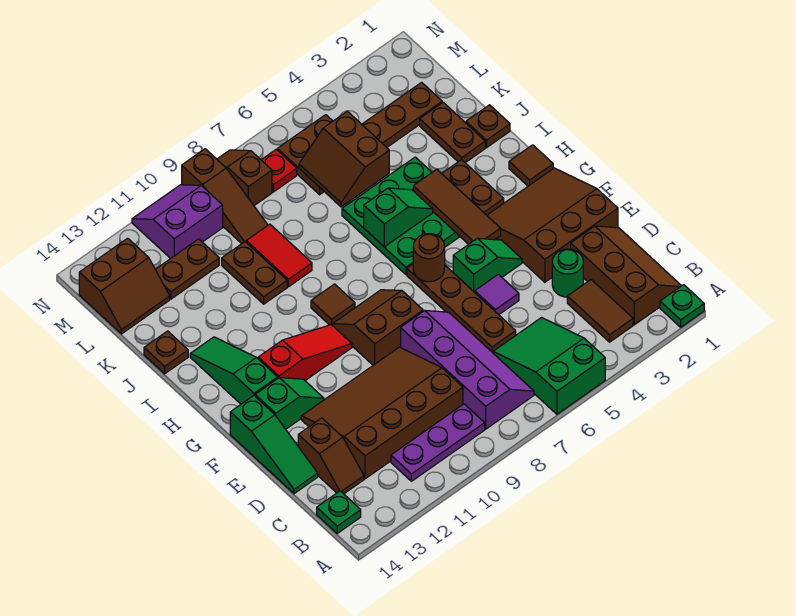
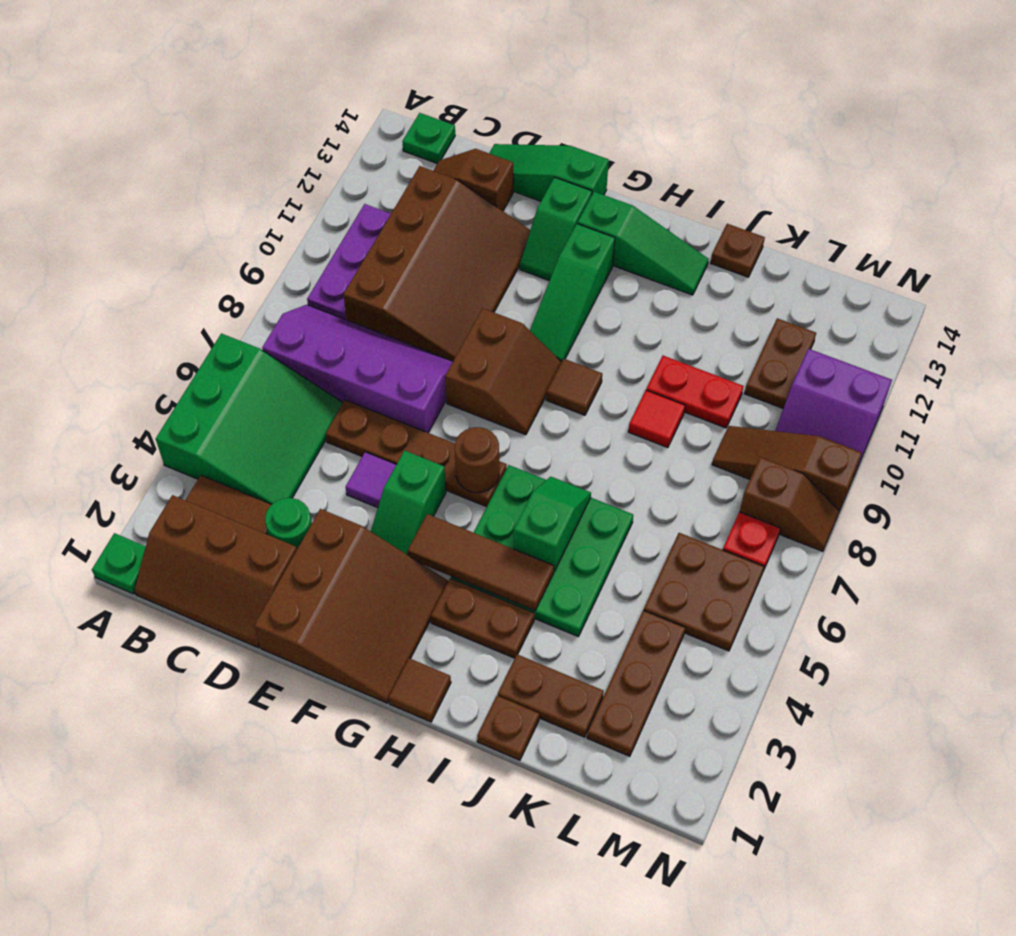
green slope A5:C6 level 1 top A -> green slope A4:C6 level 1 top A
purple slope B7:E8 level 1 top 8 -> purple slope B7:E8 level 1 top 7
red slope G10:G12 level 1 top 12 -> green slope G10:G12 level 1 top 12
green slope I5:I6 level 2 top 6 -> green slope I5:I6 level 2 top 5
red tile J9:K9 level 1 -> red tile J9 level 1
brown plate J10:K10 level 1 -> red plate J10:K10 level 1
brown slope K5:L6 level 2 top 5 -> none
brown slope L13:M14 level 1 top M -> none
purple slope M10:N11 level 1 top M -> purple slope M10:N11 level 1 top 11

